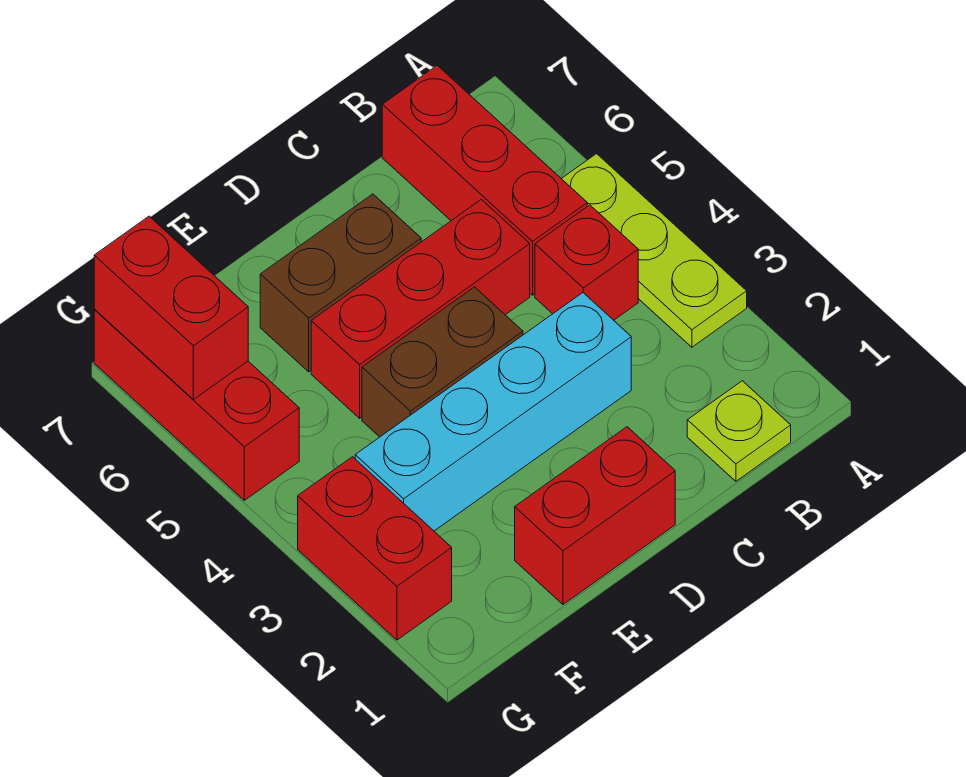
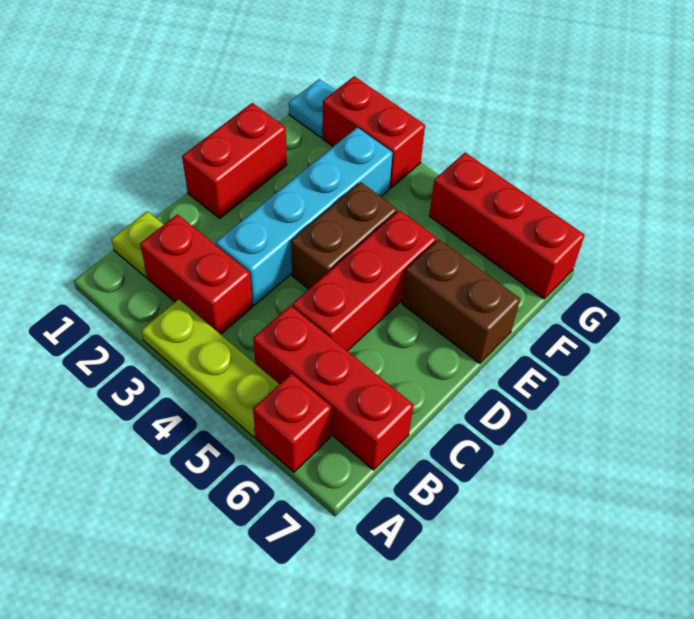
red brick B4 level 1 -> red brick A6 level 1
brown brick D6:E6 level 1 -> brown brick E6:E7 level 1
none -> cyan plate G1 level 1
red brick G6:G7 level 2 -> red brick B2:B3 level 1

